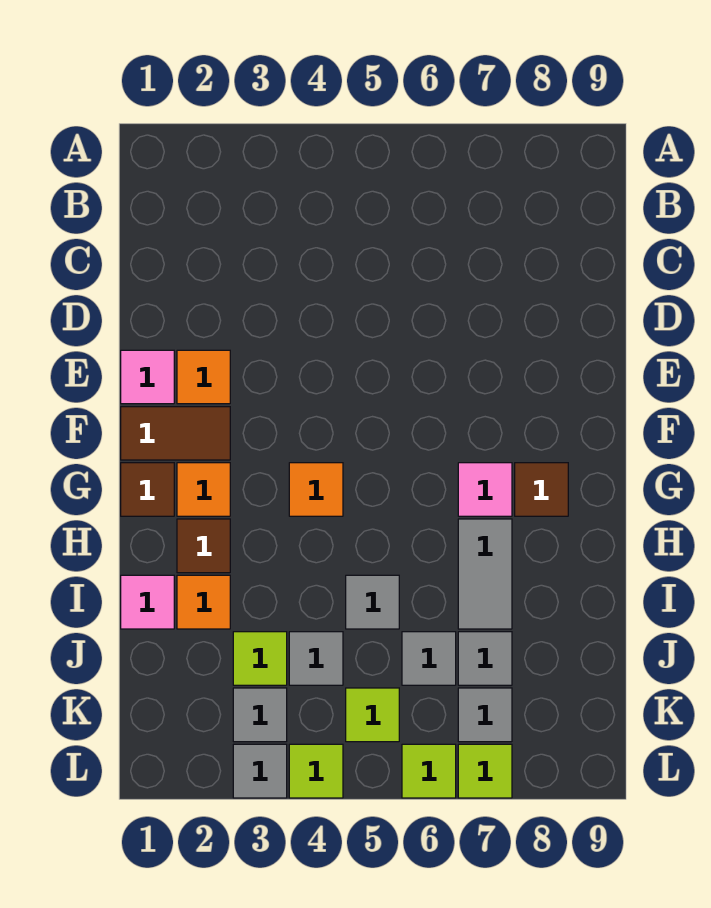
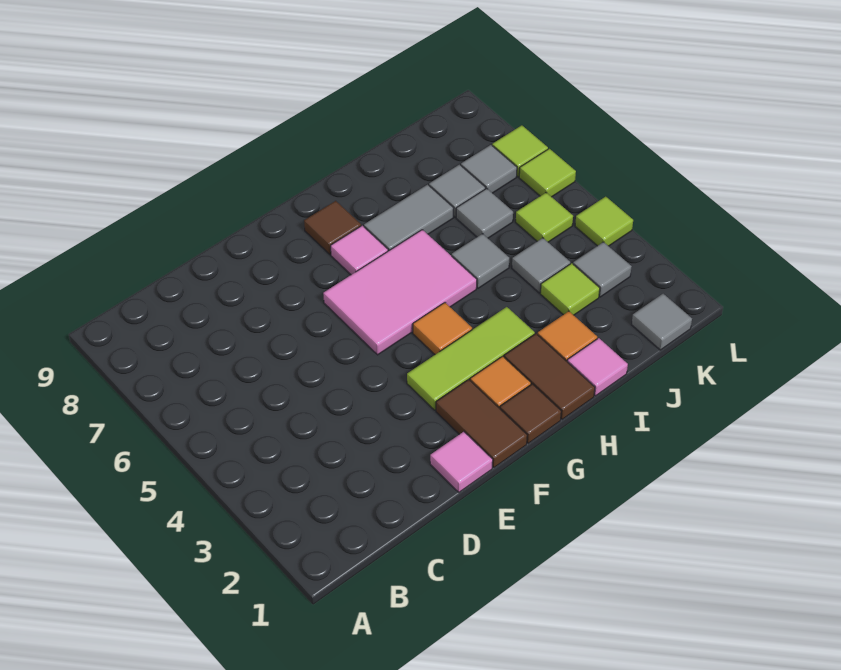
orange tile E2 level 1 -> none
none -> lime tile F3:H3 level 1
none -> pink tile F5:H6 level 1
brown tile H2 level 1 -> brown tile H1:H2 level 1
grey tile L3 level 1 -> grey tile K1 level 1

